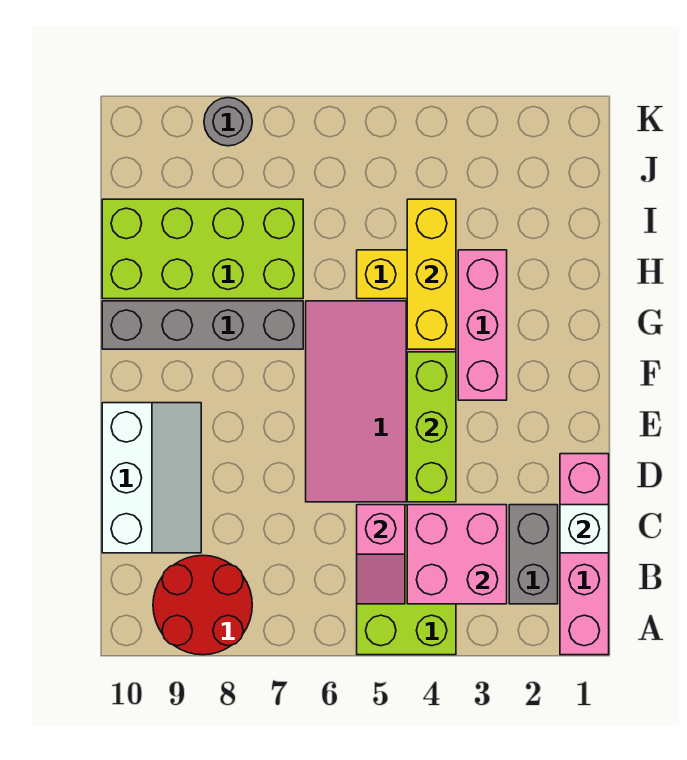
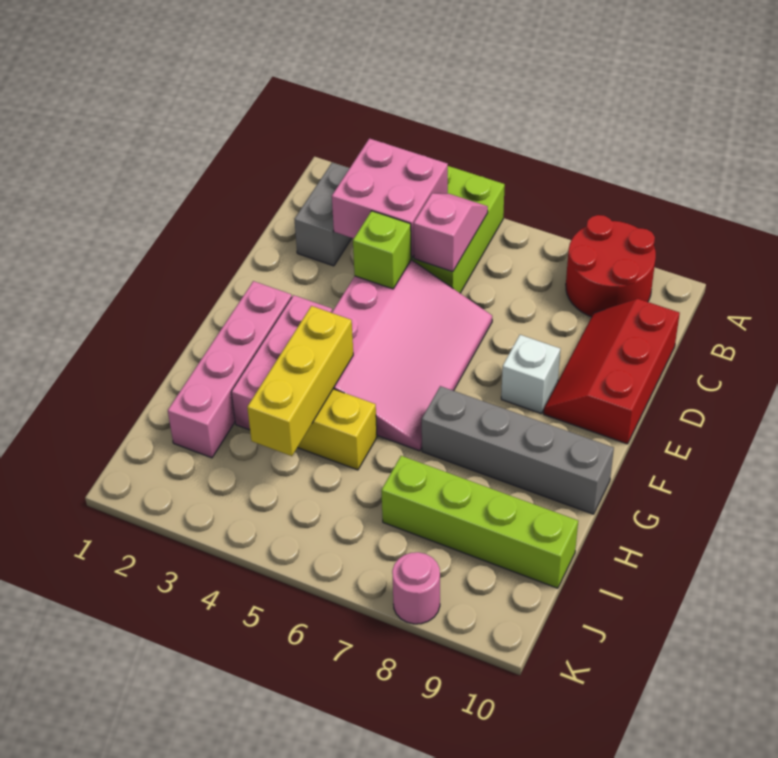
pink brick A1:D1 level 1 -> pink brick F2:I2 level 1
white brick C1 level 2 -> white brick E8 level 1
white slope C9:E10 level 1 top 10 -> red slope C9:E10 level 1 top 10
lime brick D4:F4 level 2 -> lime brick D4 level 2
lime brick H7:I10 level 1 -> lime brick I7:I10 level 1
grey round brick K8 level 1 -> pink round brick K8 level 1

